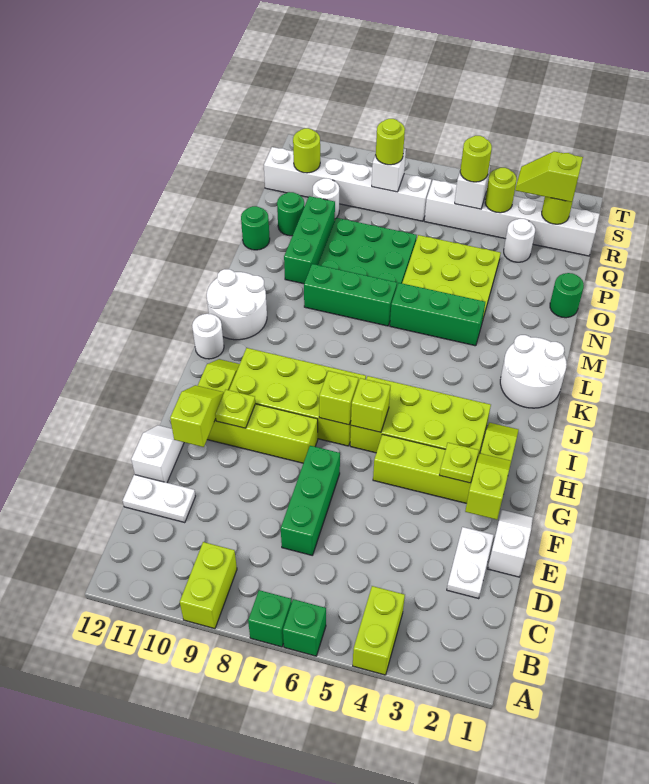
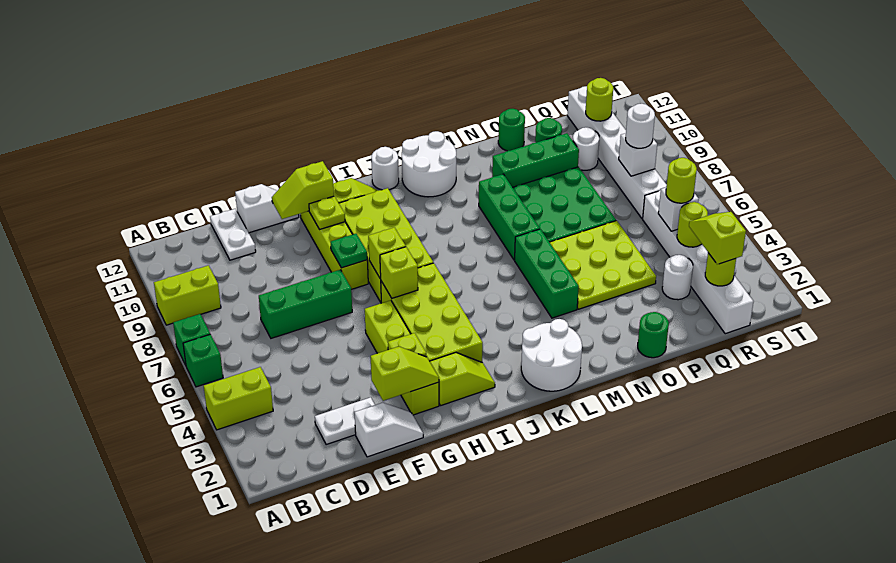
lime slope F11:G11 level 2 top F -> lime slope F11:G11 level 2 top G
none -> green plate G8 level 2
lime round brick R8 level 3 -> white round brick R8 level 3

